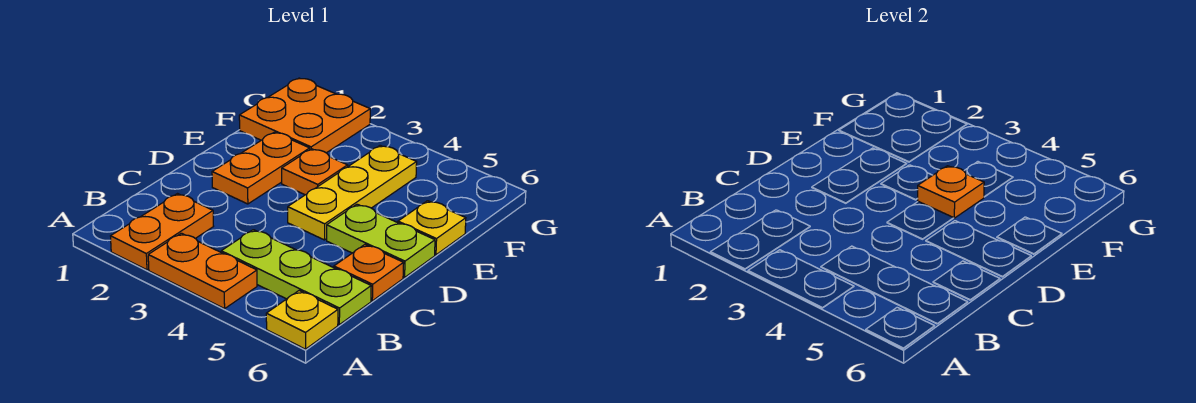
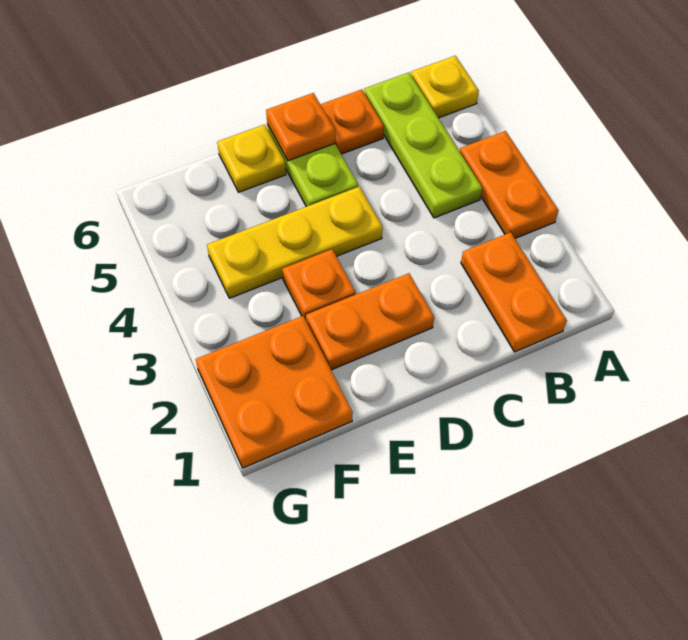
orange plate A2:B2 level 1 -> orange plate B1:B2 level 1
orange plate E4 level 2 -> orange plate D6 level 2

